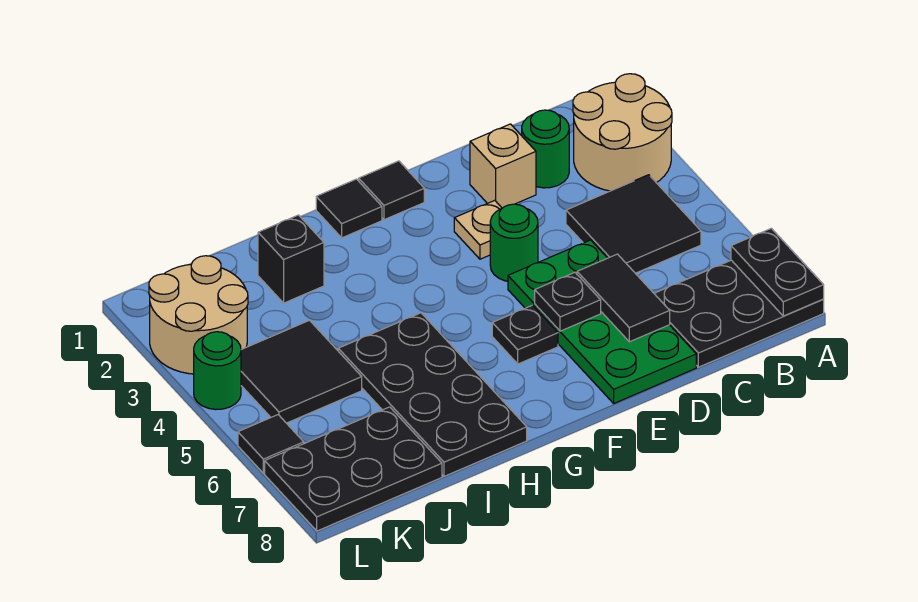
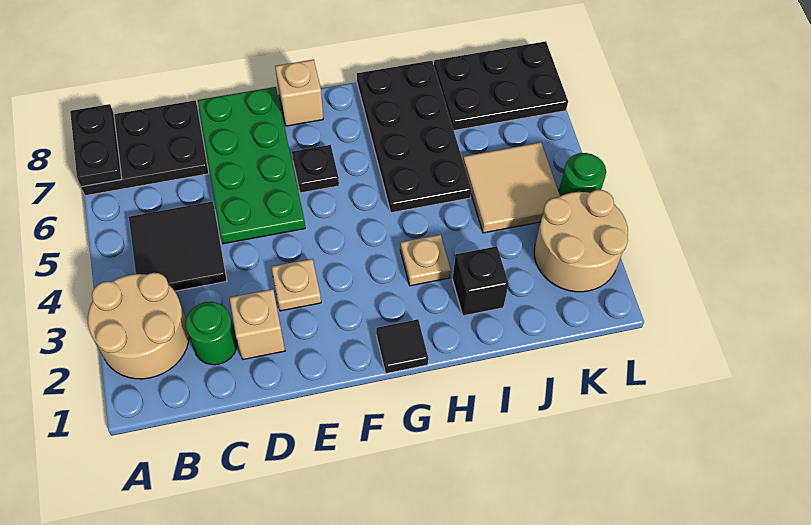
black tile D6:D7 level 2 -> none
green round brick E4 level 1 -> none
black plate E6 level 2 -> none
black tile F1 level 1 -> none
none -> tan brick F8 level 1
none -> tan plate H3 level 1
black tile J4:K5 level 1 -> tan tile J4:K5 level 1
black tile L6 level 1 -> none

